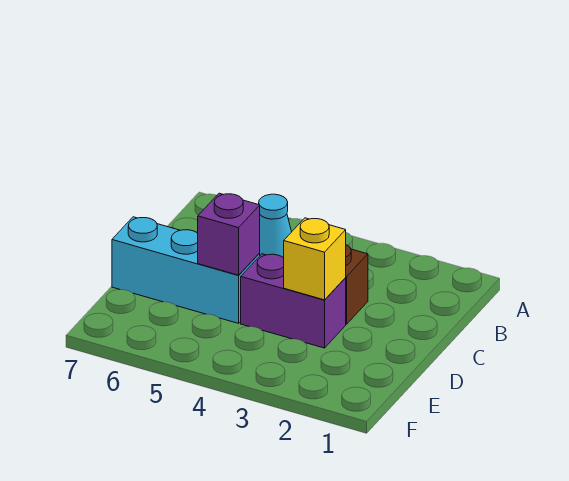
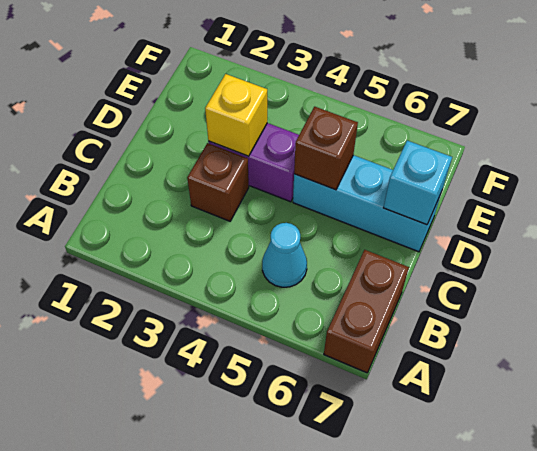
none -> brown brick A7:B7 level 1
purple brick D5 level 2 -> brown brick D5 level 2
none -> cyan brick D7 level 2

